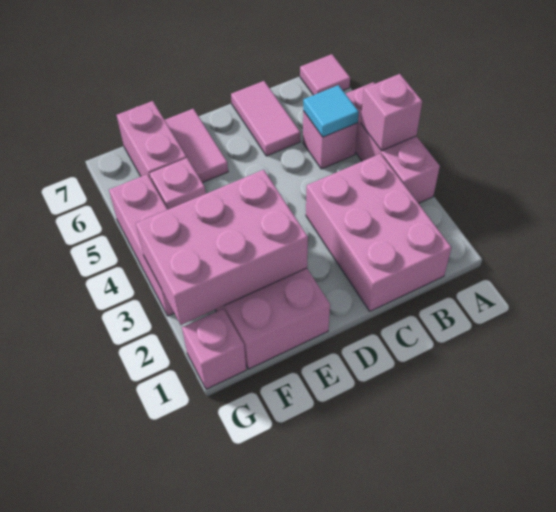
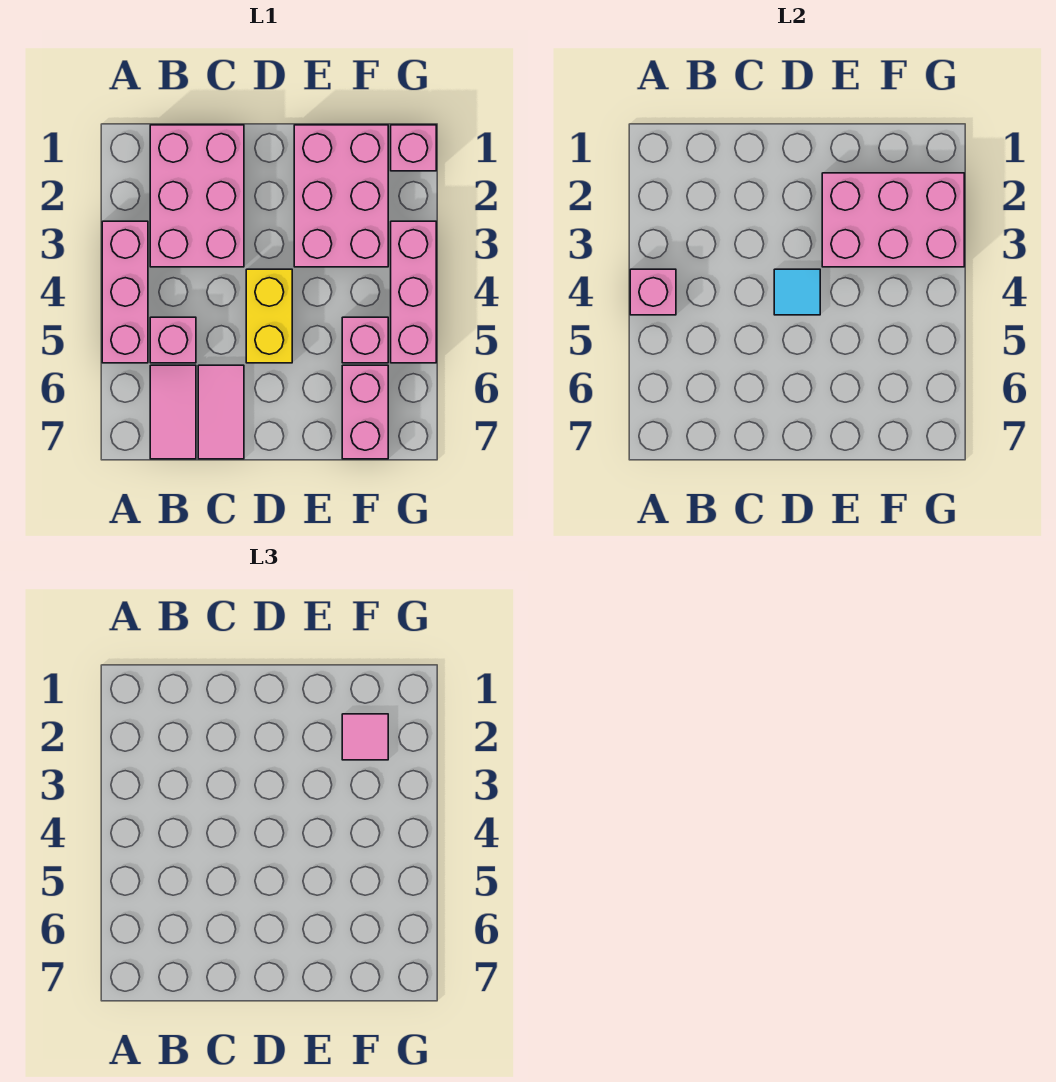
pink tile A7 level 1 -> pink tile F2 level 3
cyan tile B5 level 2 -> cyan tile D4 level 2
none -> yellow brick D4:D5 level 1
pink tile E6:E7 level 1 -> pink tile B6:B7 level 1

